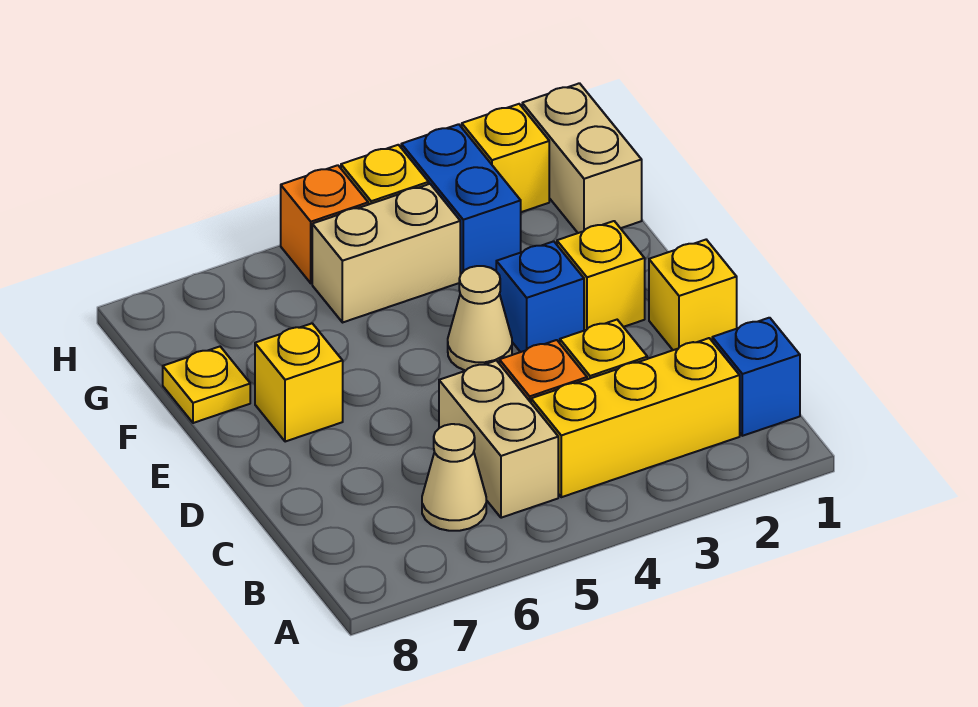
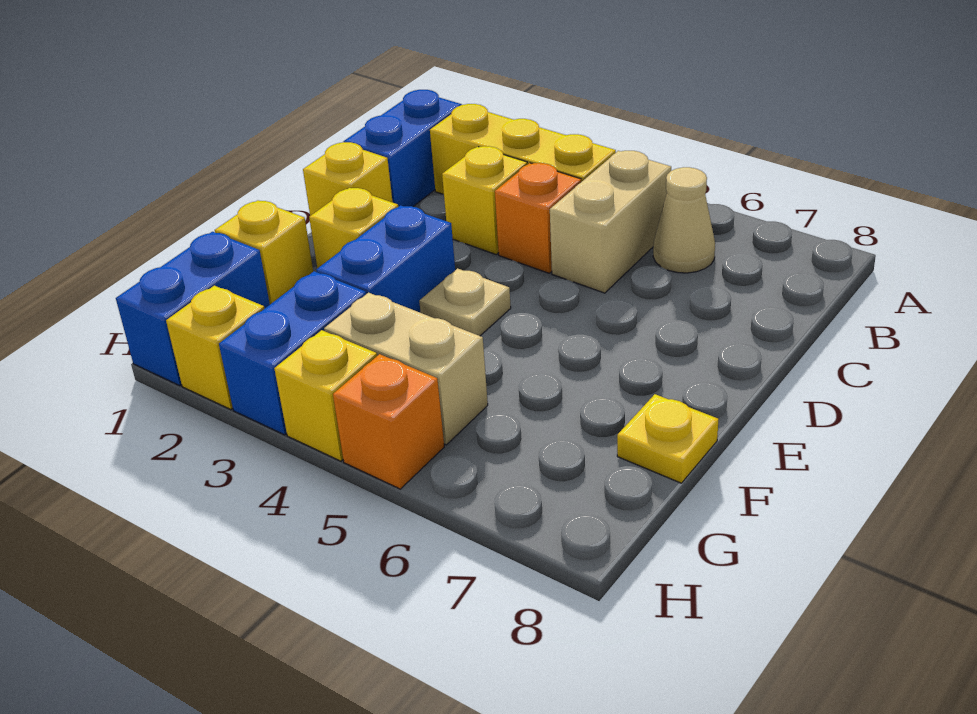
blue brick B1 level 1 -> blue brick B1:C1 level 1
blue brick E3 level 1 -> blue brick E3:F3 level 1
tan cone E4 level 1 -> tan plate E4 level 1
yellow brick E7 level 1 -> yellow brick F1 level 1
tan brick G1:H1 level 1 -> blue brick G1:H1 level 1

